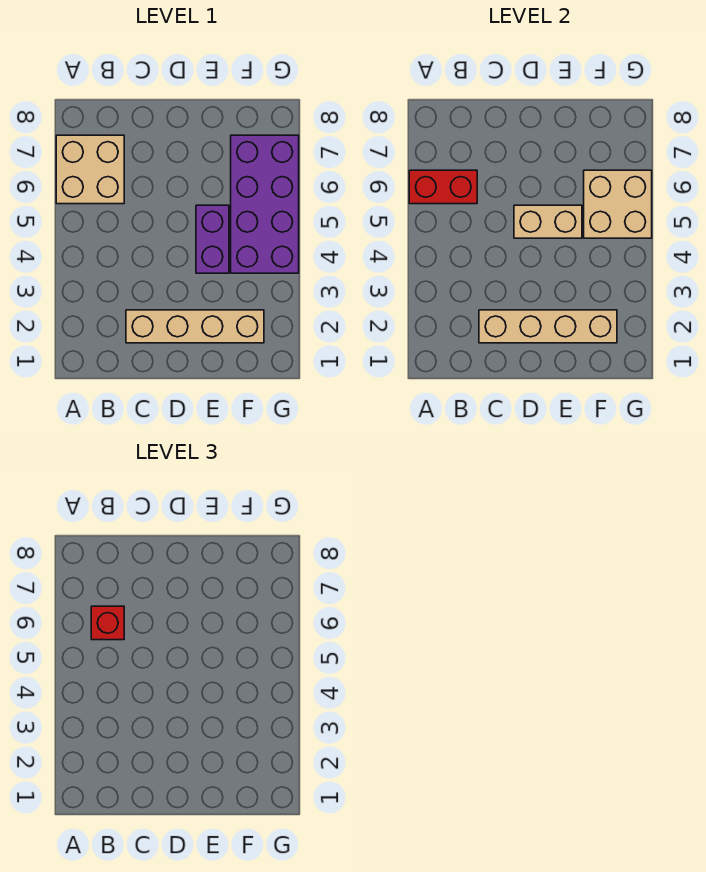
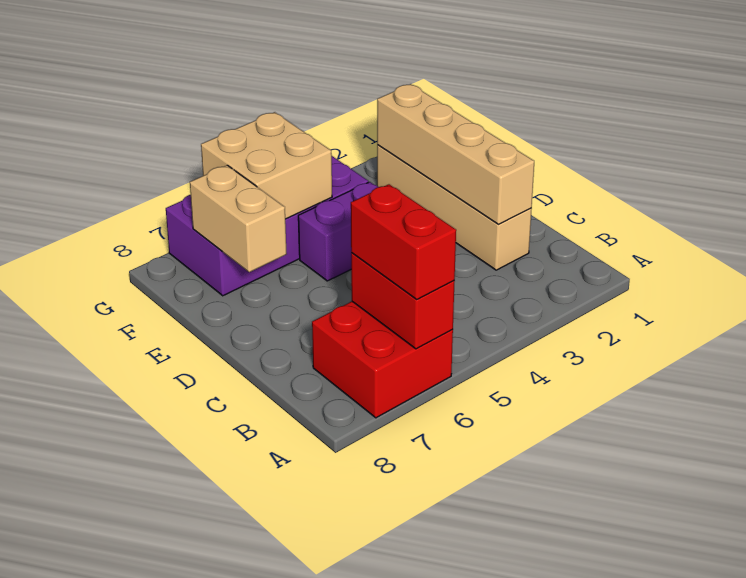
tan brick A6:B7 level 1 -> red brick A6:B7 level 1
red brick B6 level 3 -> red brick A6:B6 level 3
tan brick D5:E5 level 2 -> tan brick E7:F7 level 2

